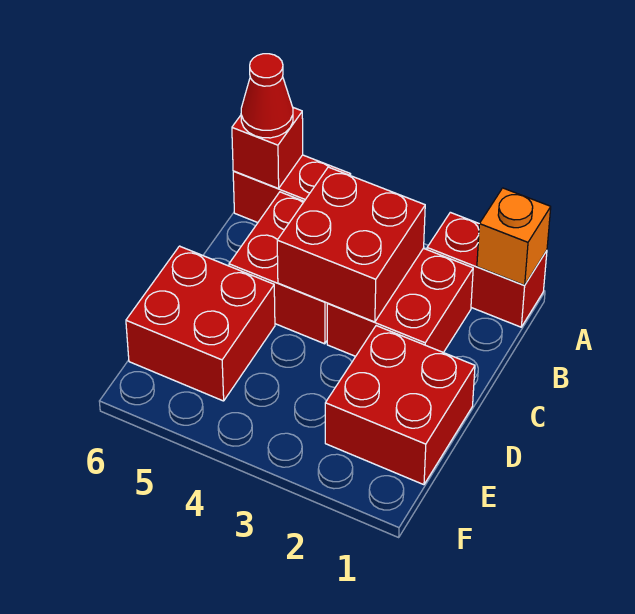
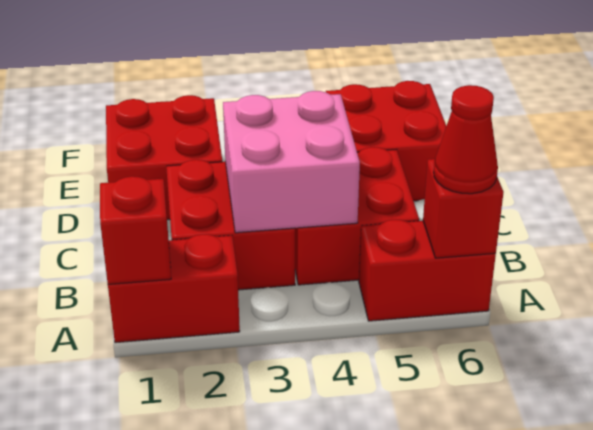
orange brick A1 level 2 -> red brick A1 level 2
red brick B3:C4 level 2 -> pink brick B3:C4 level 2

